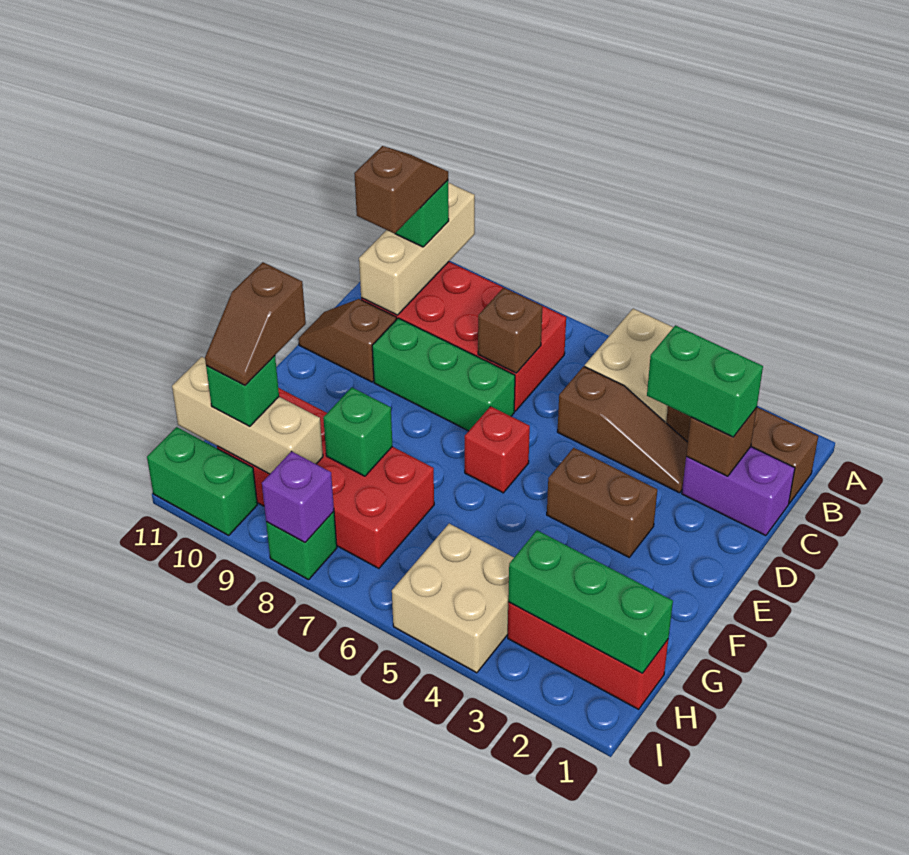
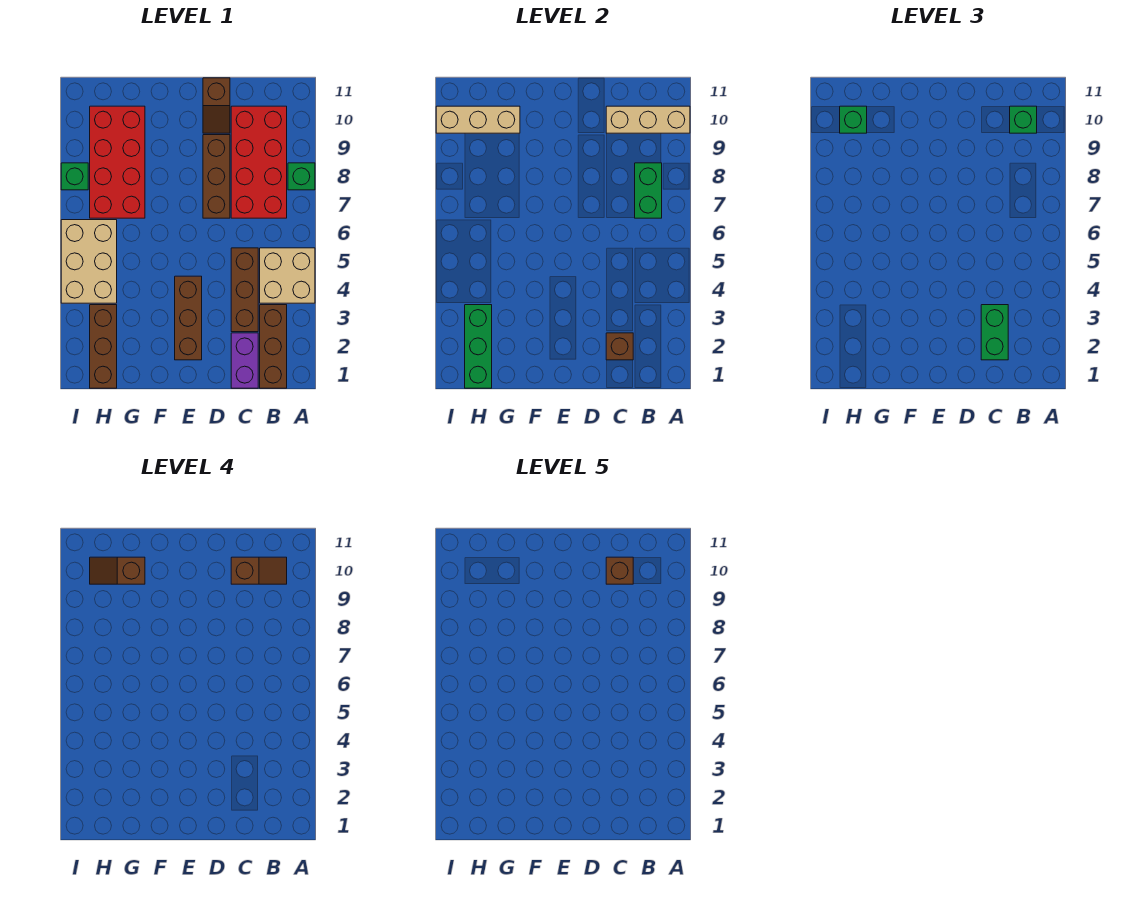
brown slope C3:C5 level 1 top 5 -> brown brick C3:C5 level 1
brown brick C7 level 2 -> brown brick C10 level 5
green brick D7:D9 level 1 -> brown brick D7:D9 level 1
brown slope D10:D11 level 1 top 10 -> brown slope D10:D11 level 1 top 11
brown brick E3:E4 level 1 -> brown brick E2:E4 level 1
red brick E6 level 1 -> none
green brick G8 level 2 -> green brick A8 level 1
red brick H1:H3 level 1 -> brown brick H1:H3 level 1
tan brick H4:I5 level 1 -> tan brick H4:I6 level 1
tan brick H9:H11 level 2 -> tan brick G10:I10 level 2
purple brick I8 level 2 -> none
green brick I10:I11 level 1 -> green brick B7:B8 level 2

